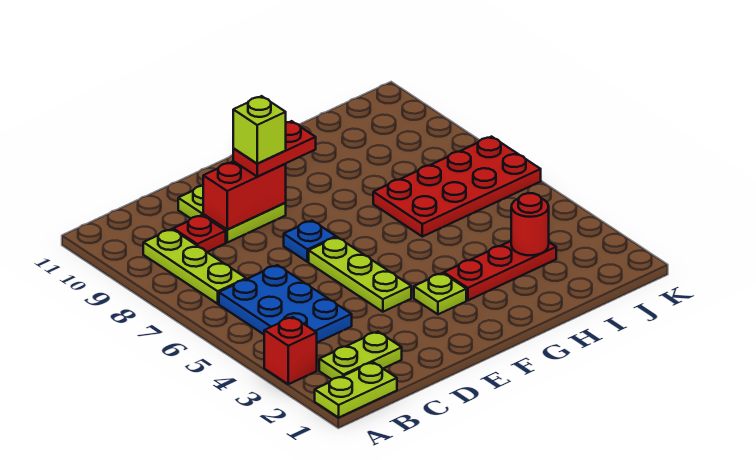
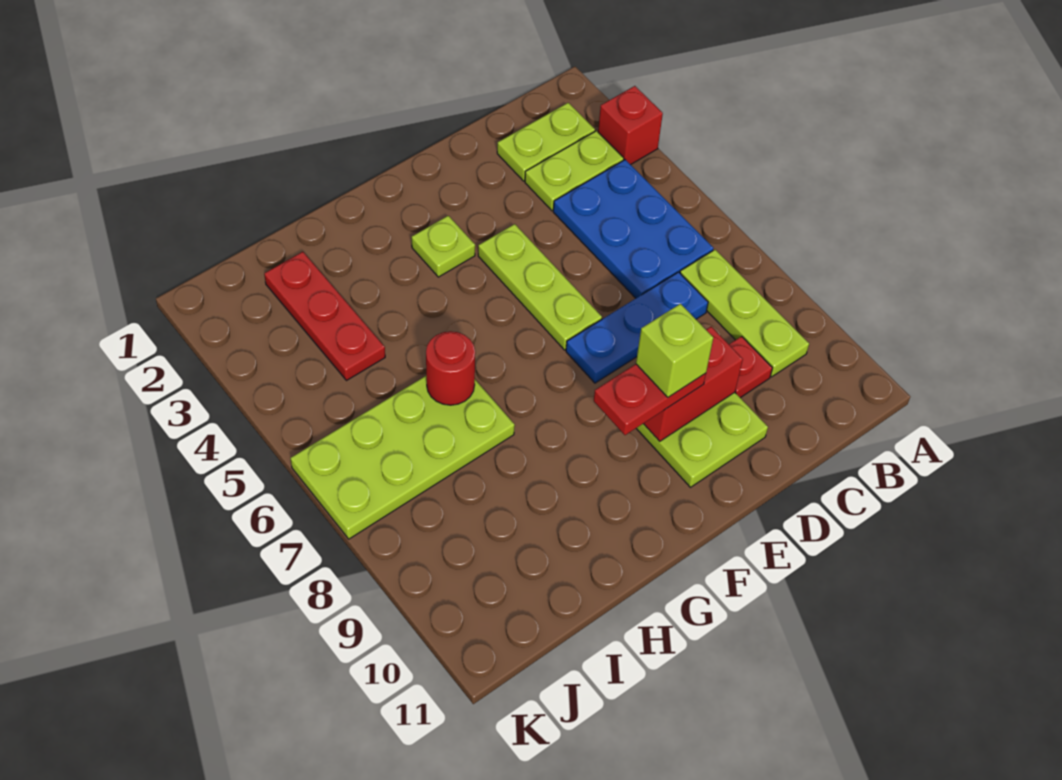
lime plate A1:B1 level 1 -> lime plate B3:C3 level 1
blue plate E7 level 1 -> blue plate C7:E7 level 1
red plate G3:I3 level 1 -> red plate I2:I4 level 1
red plate H6:K7 level 1 -> lime plate H6:K7 level 1
red round brick I3 level 2 -> red round brick H6 level 2

